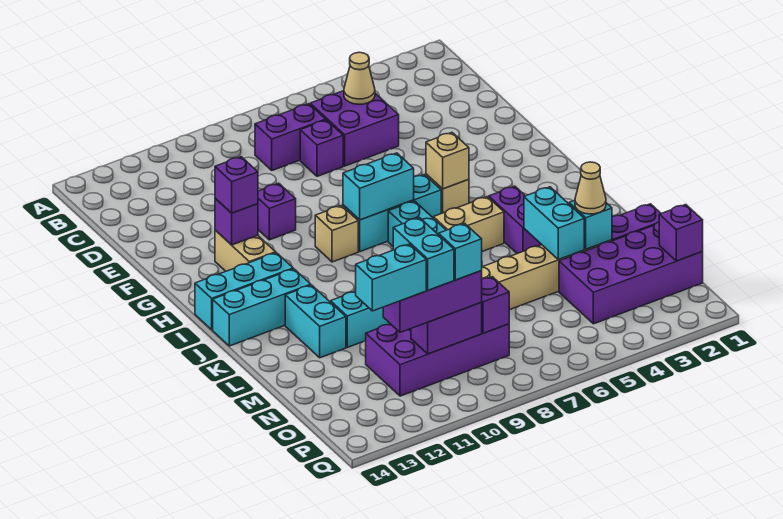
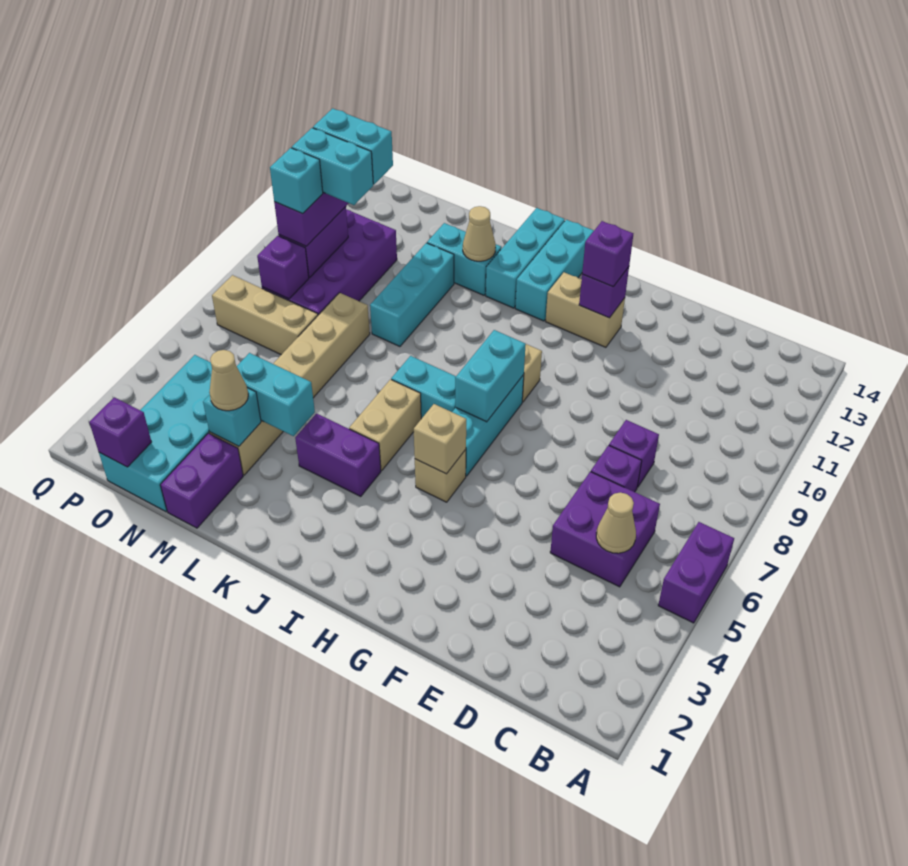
purple brick C7:C8 level 1 -> purple brick A5:A6 level 1
purple brick F10 level 1 -> purple brick D8 level 1
none -> tan cone K12 level 2
purple brick N1:O4 level 1 -> cyan brick N1:O4 level 1
none -> tan brick N7:P7 level 1
cyan brick O11:O12 level 4 -> cyan brick N11:O11 level 4

